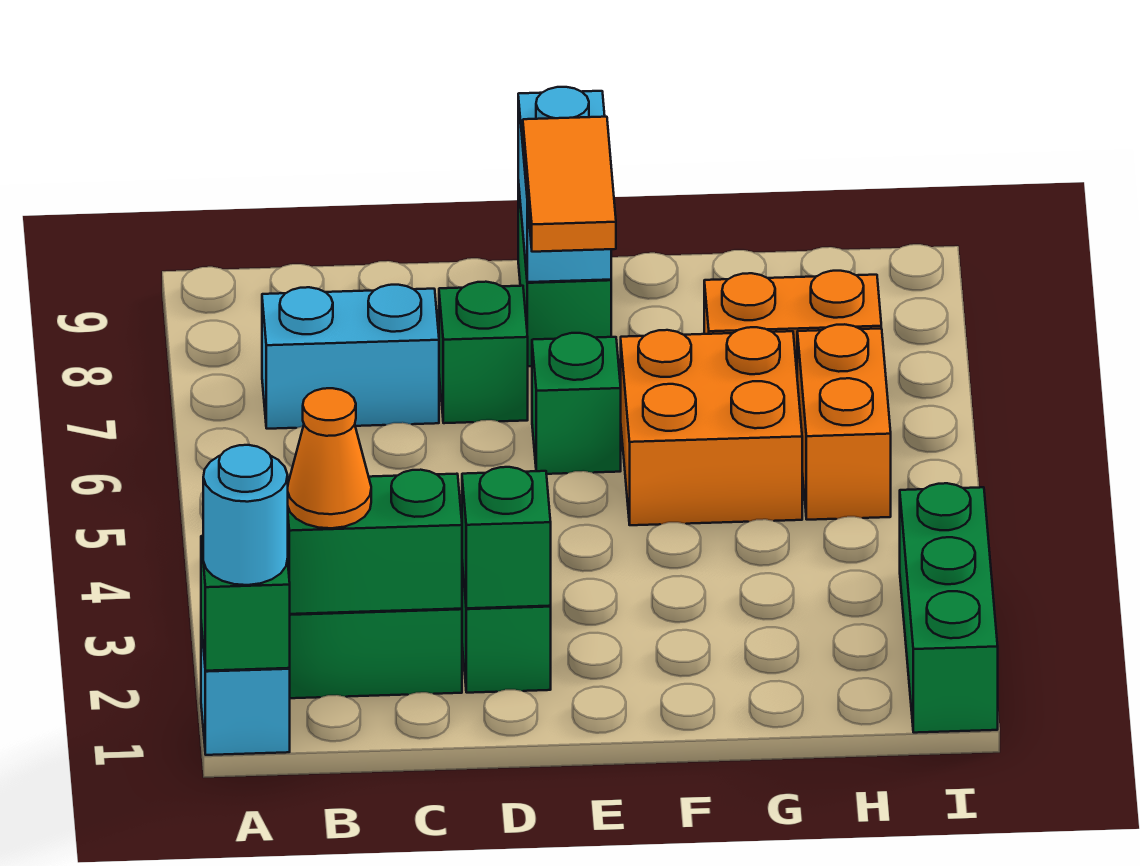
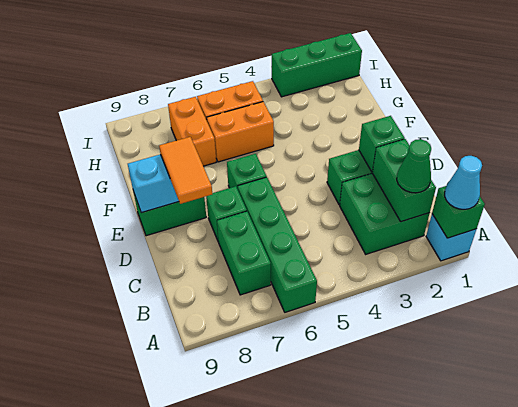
cyan round brick A1 level 3 -> cyan cone A1 level 3
none -> green brick A6:D6 level 1
orange cone B2 level 3 -> green cone B2 level 3
cyan brick B7:C7 level 1 -> green brick B7:C7 level 1
orange tile E7:E8 level 3 -> orange tile D8:E8 level 3
orange brick F5:G6 level 1 -> orange brick G5:G6 level 1

